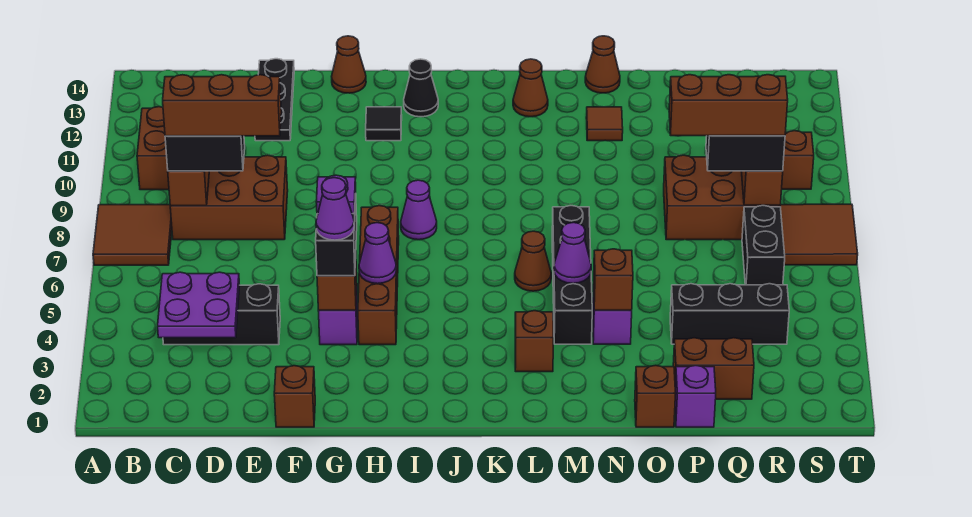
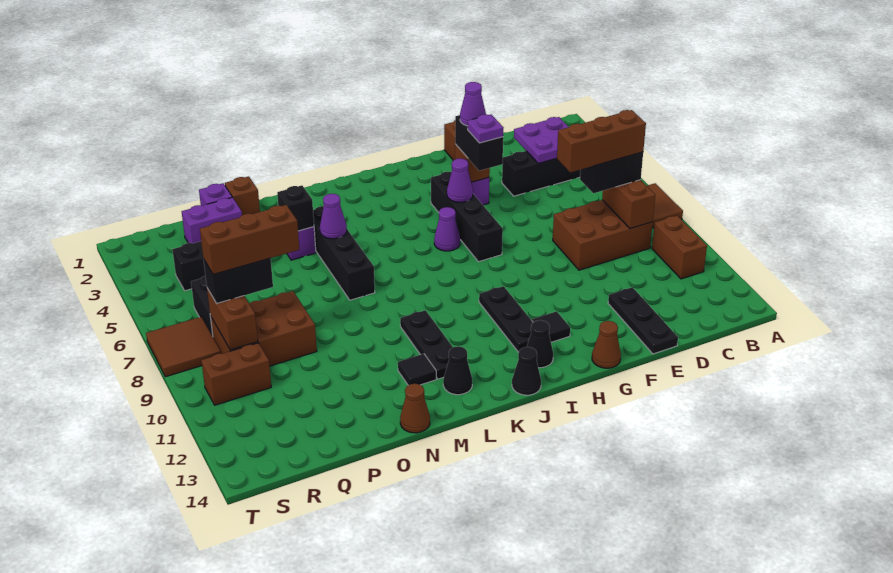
brown brick H4:H7 level 1 -> black brick H4:H7 level 1
purple cone I8 level 1 -> purple cone I6 level 1
none -> black plate I10:I12 level 1
none -> black cone J14 level 1
brown brick L3 level 1 -> none
brown cone L6 level 1 -> none
none -> black plate L10:L12 level 1
brown cone L13 level 1 -> black cone L13 level 1
none -> black tile M12 level 1
brown brick N4 level 2 -> black brick N4 level 2
brown tile N12 level 1 -> none
brown brick P2:Q2 level 1 -> purple brick P2:Q2 level 1

